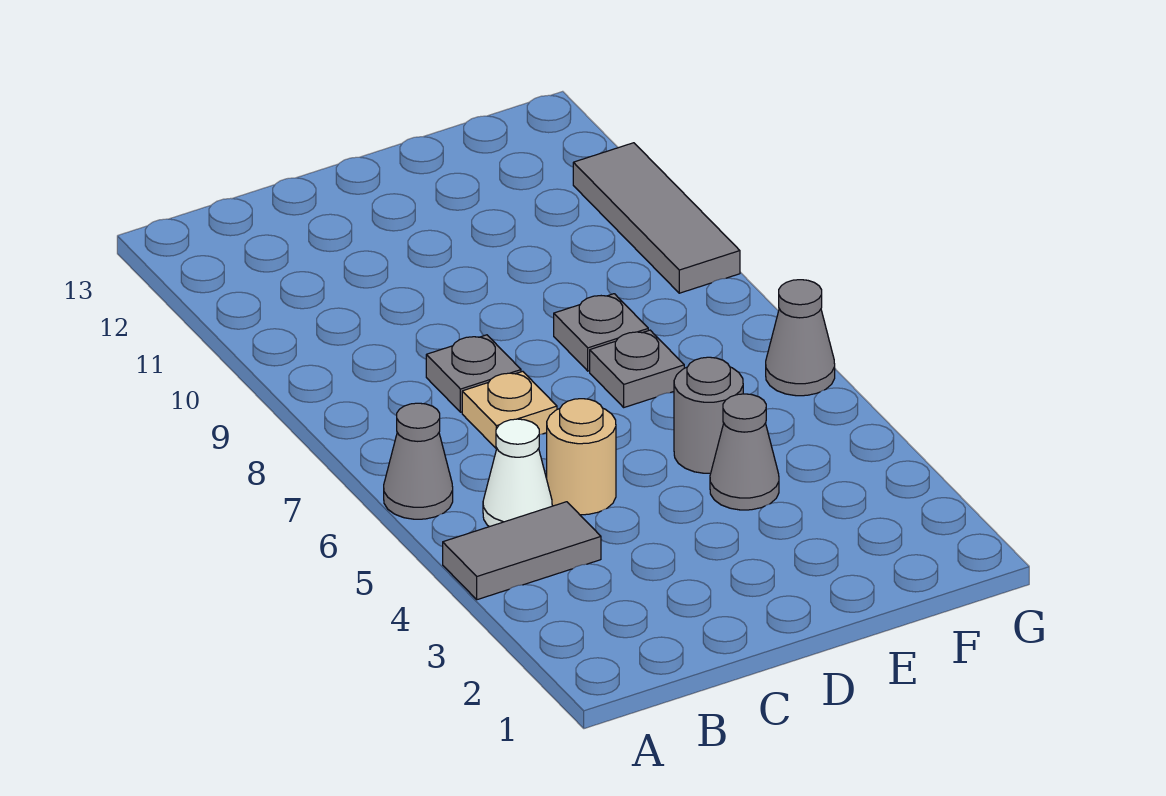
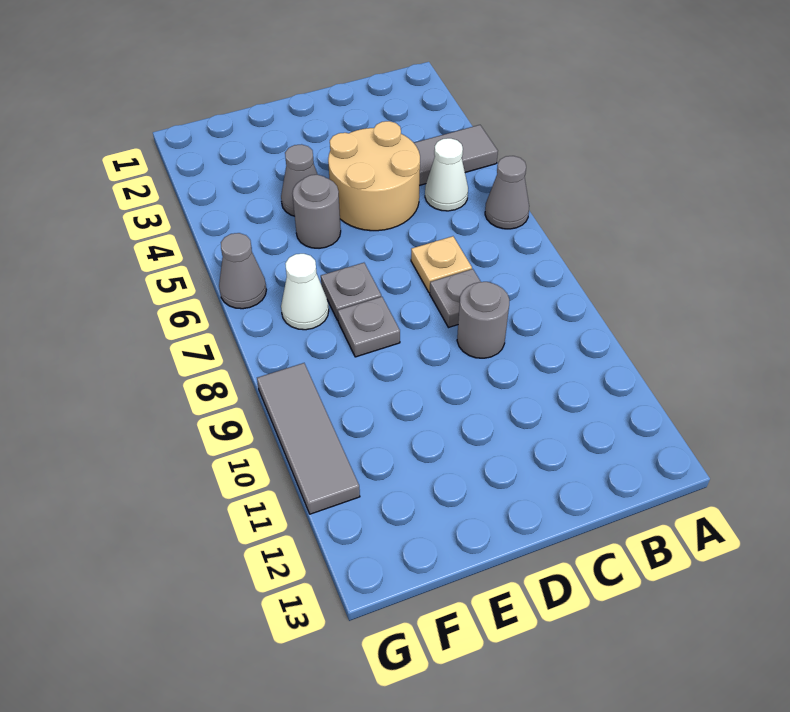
tan round brick C5 level 1 -> tan round brick C4:D5 level 1
none -> grey round brick C9 level 1
none -> white cone F7 level 1

